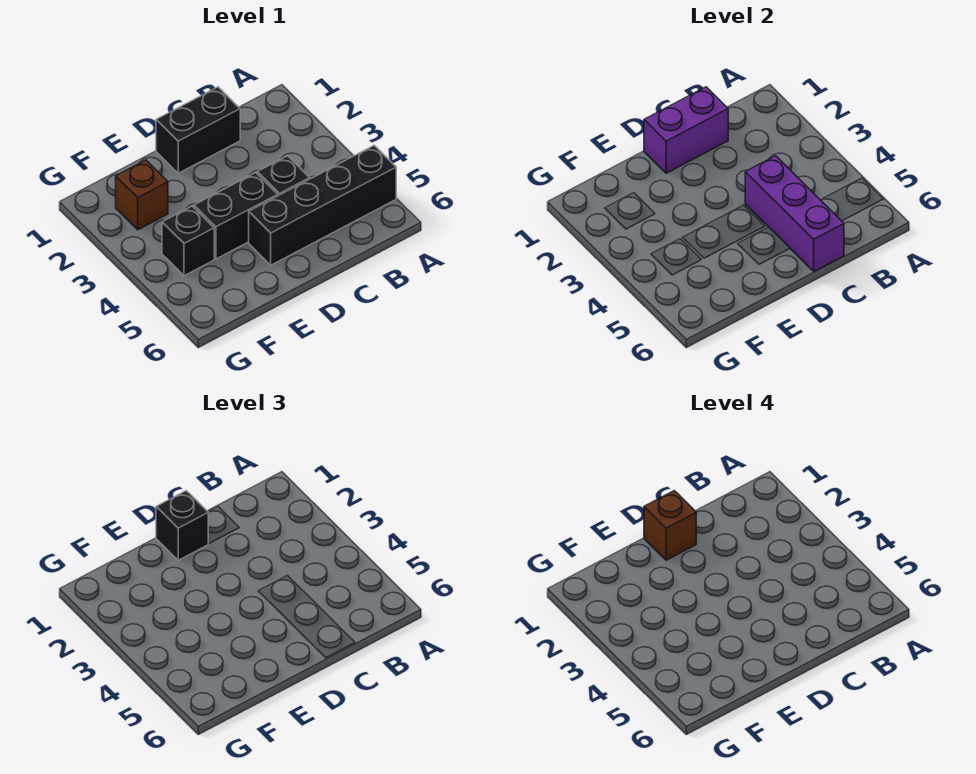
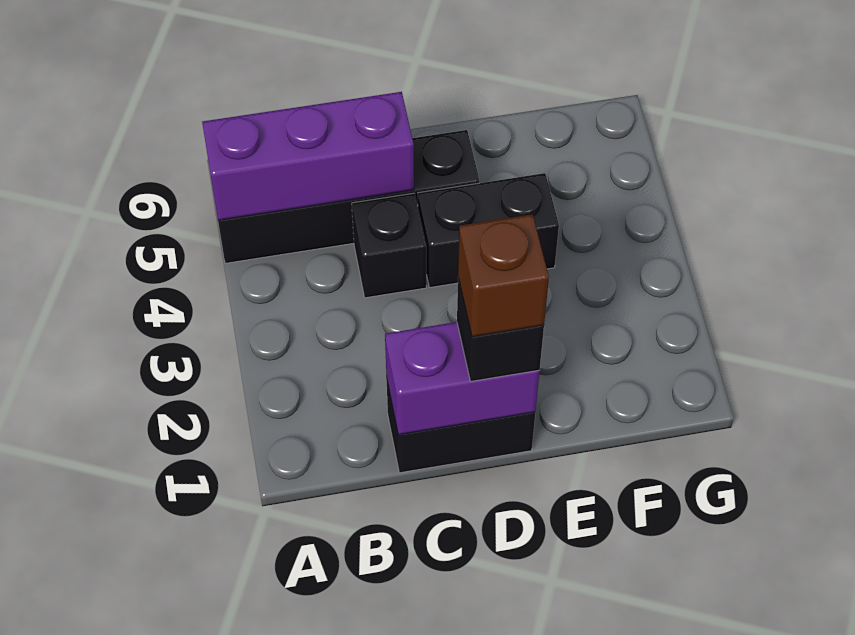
purple brick C4:C6 level 2 -> purple brick A5:C5 level 2
brown brick F2 level 1 -> none
black brick F4 level 1 -> none

